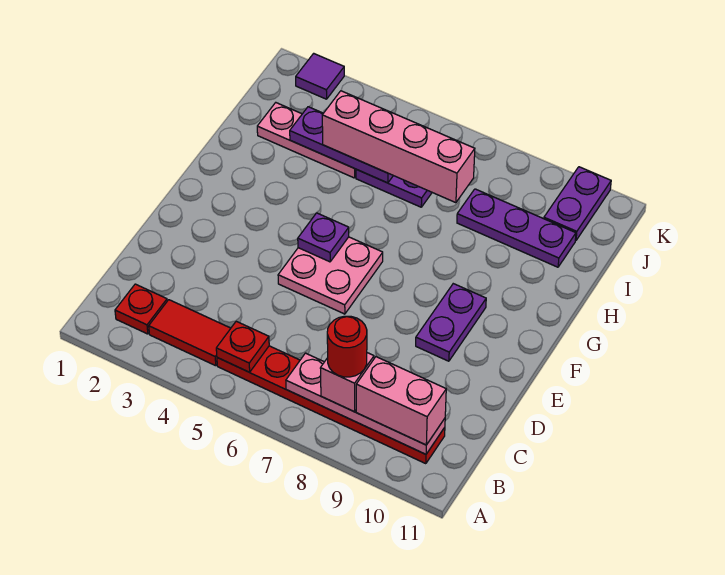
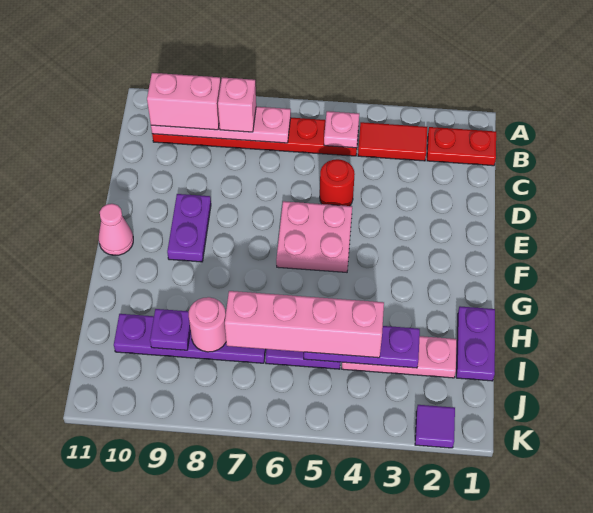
red plate B2 level 1 -> red plate B1:B2 level 1
red plate B5 level 2 -> pink plate B5 level 2
red round brick B8 level 4 -> red round brick D5 level 1
purple plate F5 level 2 -> purple plate I9 level 2
none -> pink cone F11 level 1
purple plate I8:I10 level 1 -> purple plate I7:I10 level 1
none -> pink round brick I8 level 2
purple plate J10:K10 level 1 -> purple plate H1:I1 level 1

